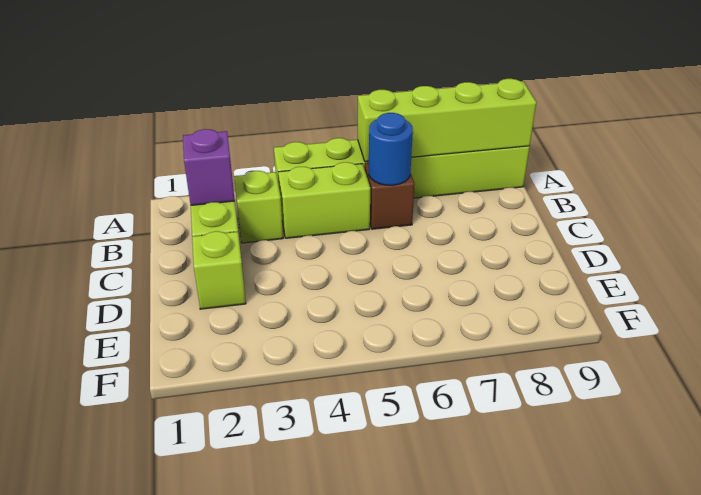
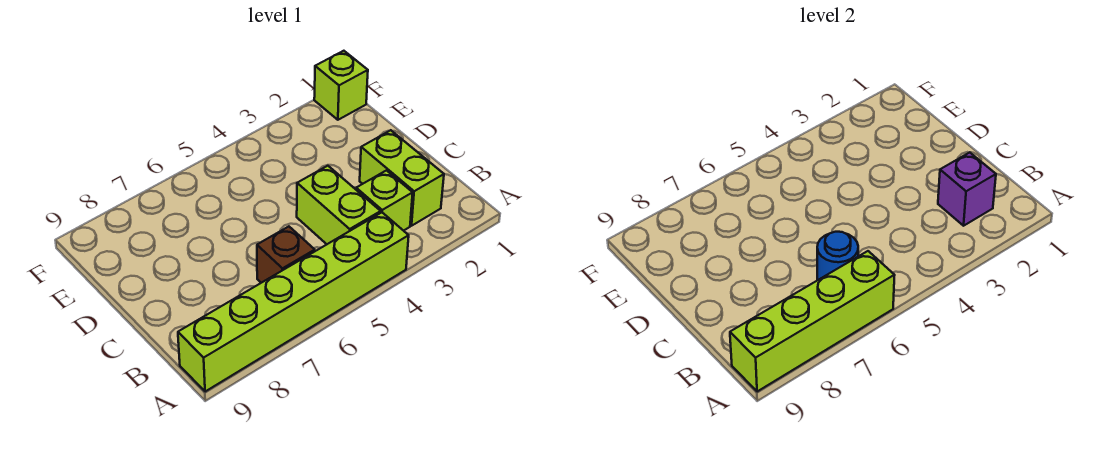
lime brick B4:B5 level 1 -> lime brick B4:C4 level 1
lime brick D2 level 1 -> lime brick F1 level 1

